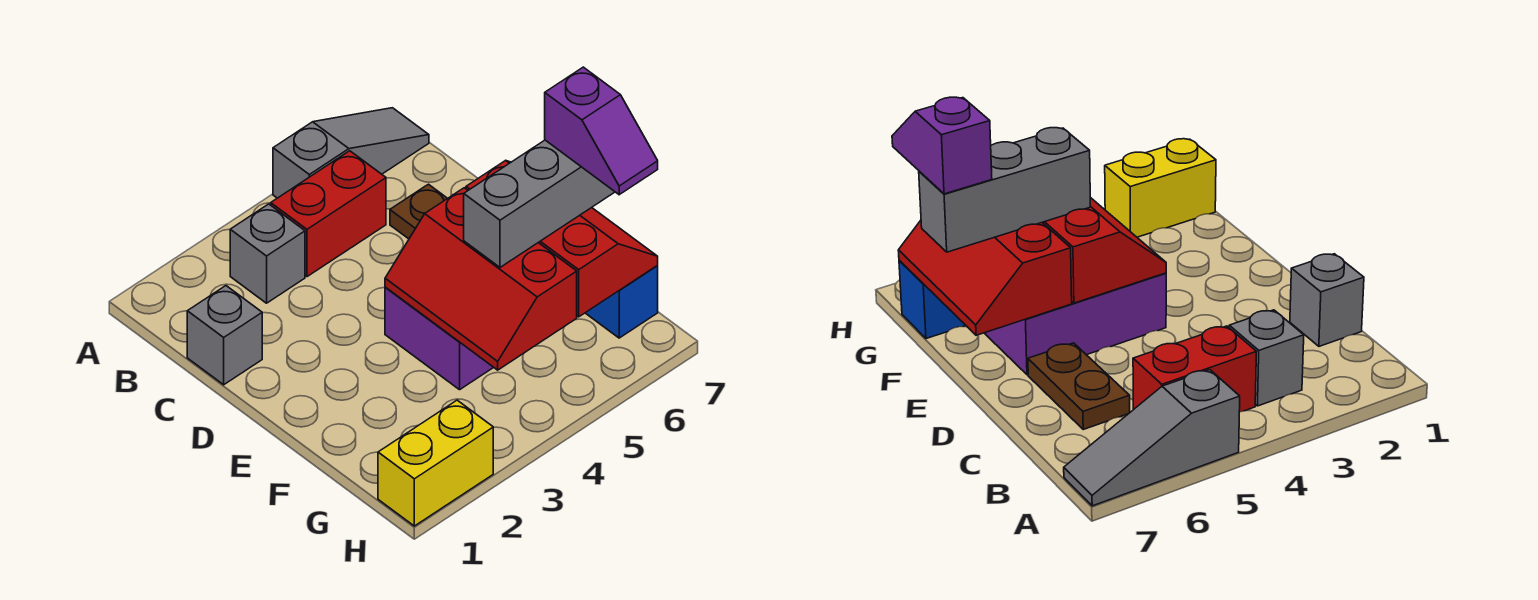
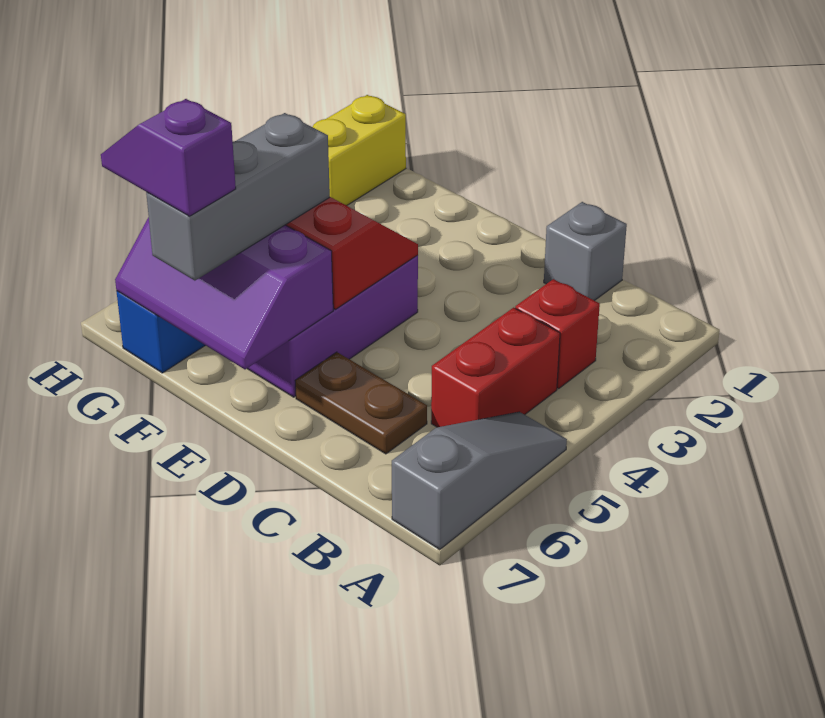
grey slope A5:A7 level 1 top 5 -> grey slope A5:A7 level 1 top 7
grey brick B3 level 1 -> red brick B3 level 1
red slope E6:G7 level 2 top 6 -> purple slope E6:G7 level 2 top 6

